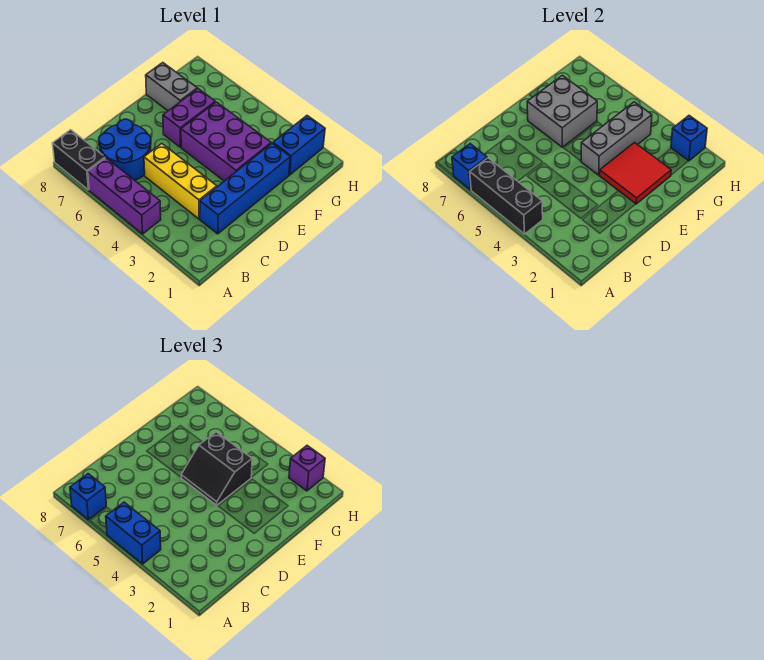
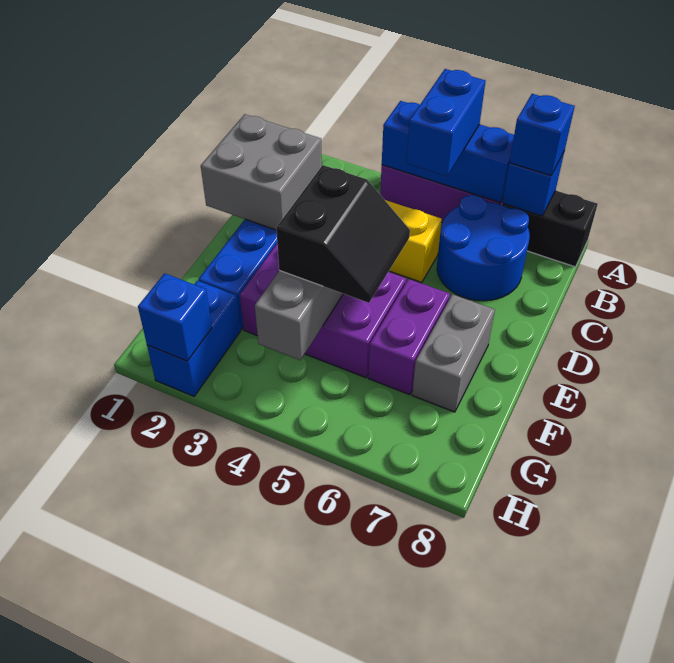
black brick A4:A6 level 2 -> blue brick A4:A6 level 2
blue brick A4:A5 level 3 -> blue brick A5:B5 level 3
red tile E2:F3 level 2 -> none
black slope E4:F5 level 3 top F -> black slope E4:F5 level 3 top 4
grey brick E6:F7 level 2 -> grey brick C1:D2 level 2
grey brick F7:F8 level 1 -> grey brick E7:F7 level 1
purple brick H2 level 3 -> none

